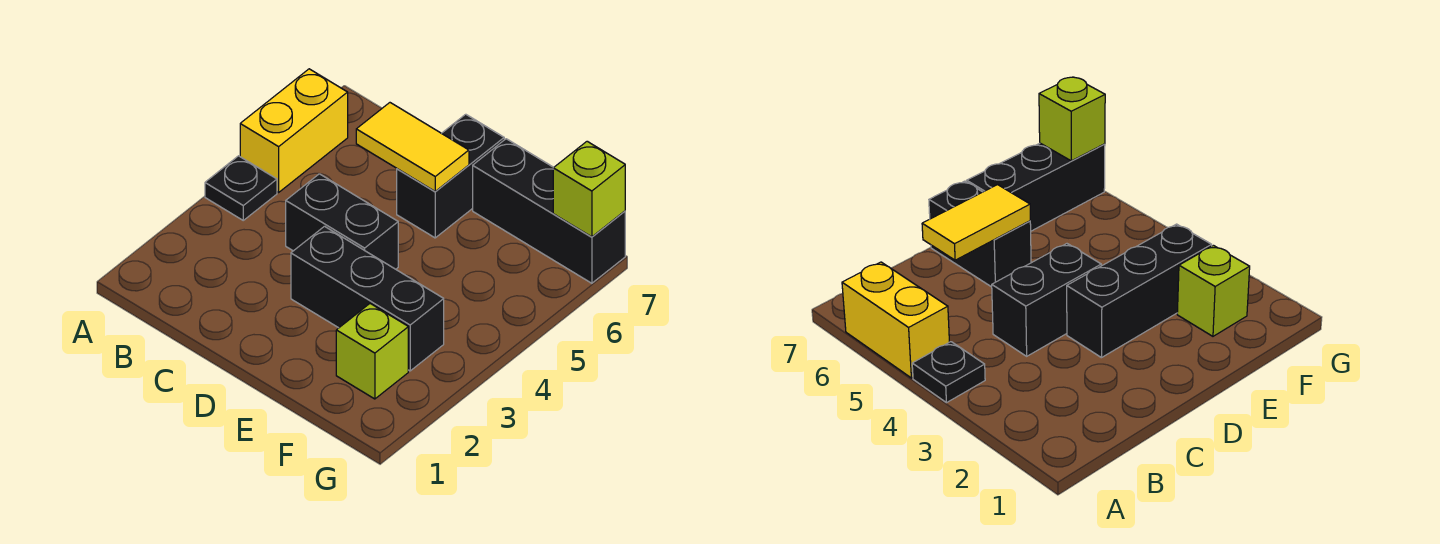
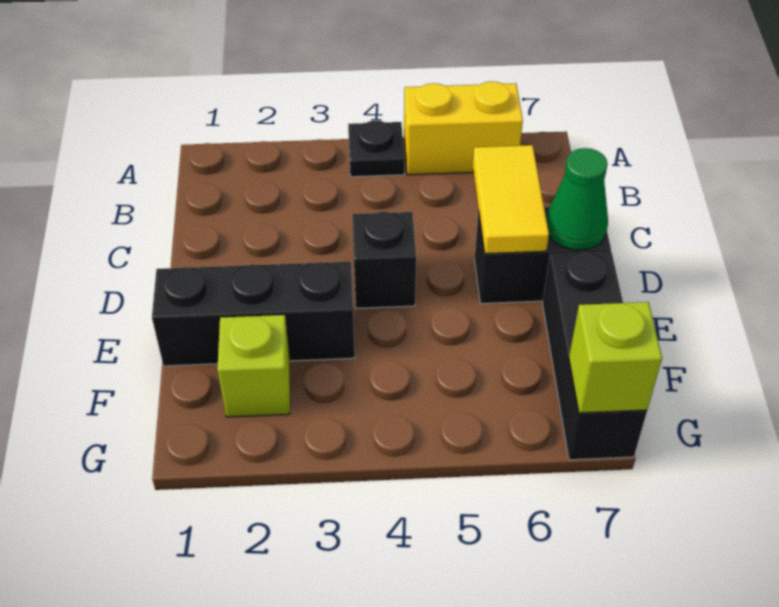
black brick C4:D4 level 1 -> black brick D4 level 1
black brick D3:F3 level 1 -> black brick E1:E3 level 1
none -> green cone D7 level 2

